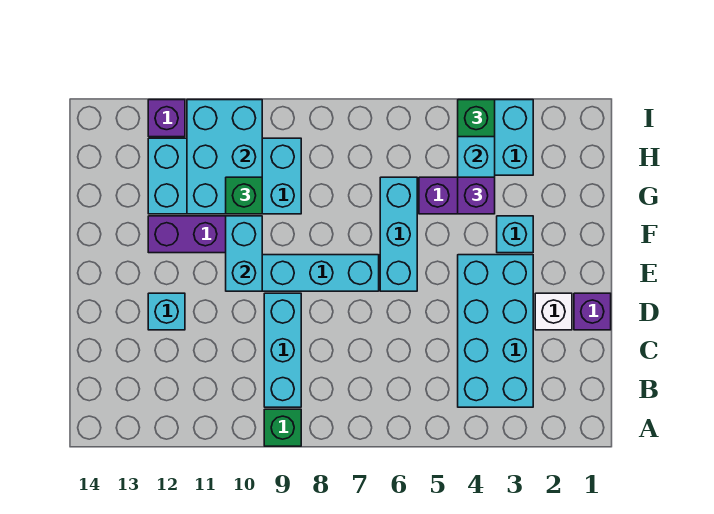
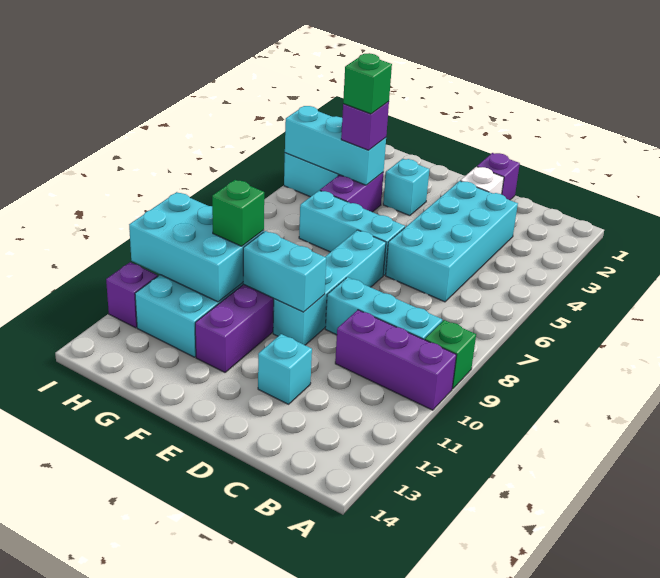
none -> purple brick A10:C10 level 1
cyan brick B3:E4 level 1 -> cyan brick C3:D6 level 1
green brick I4 level 3 -> green brick G4 level 4

